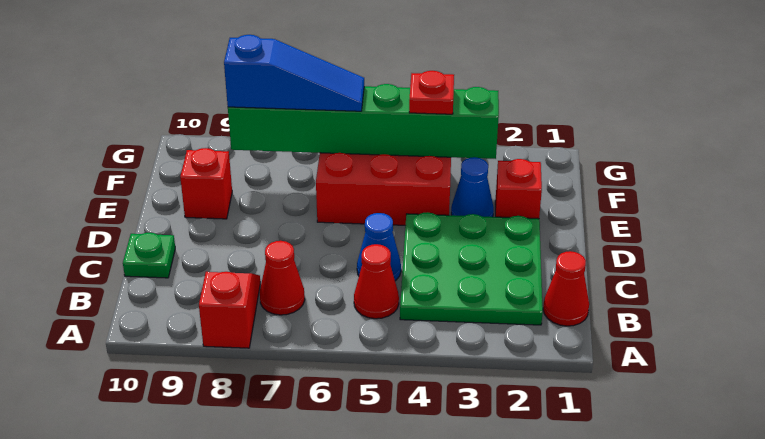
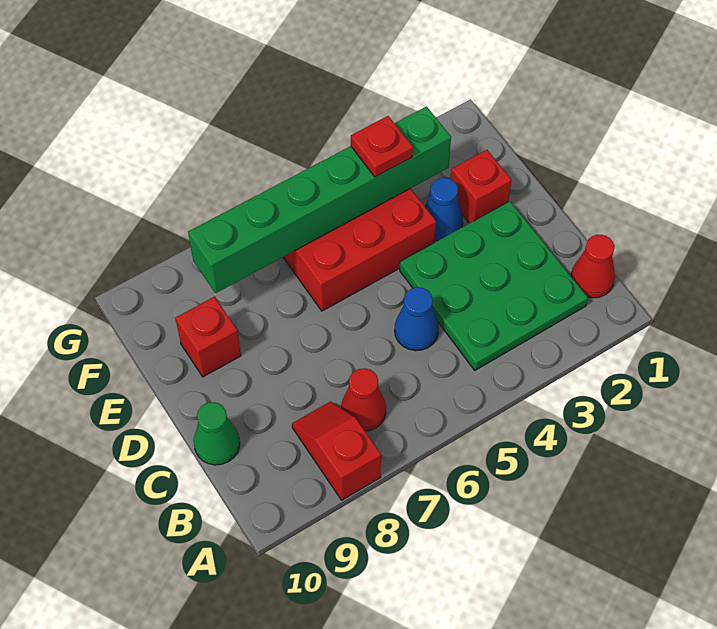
red cone B5 level 1 -> none
green plate C10 level 1 -> green cone C10 level 1
blue slope F6:F8 level 3 top 8 -> none

